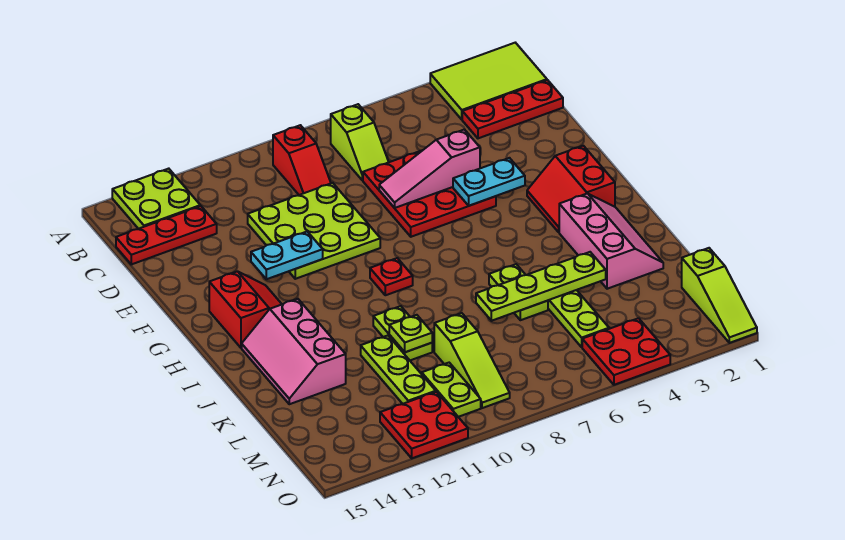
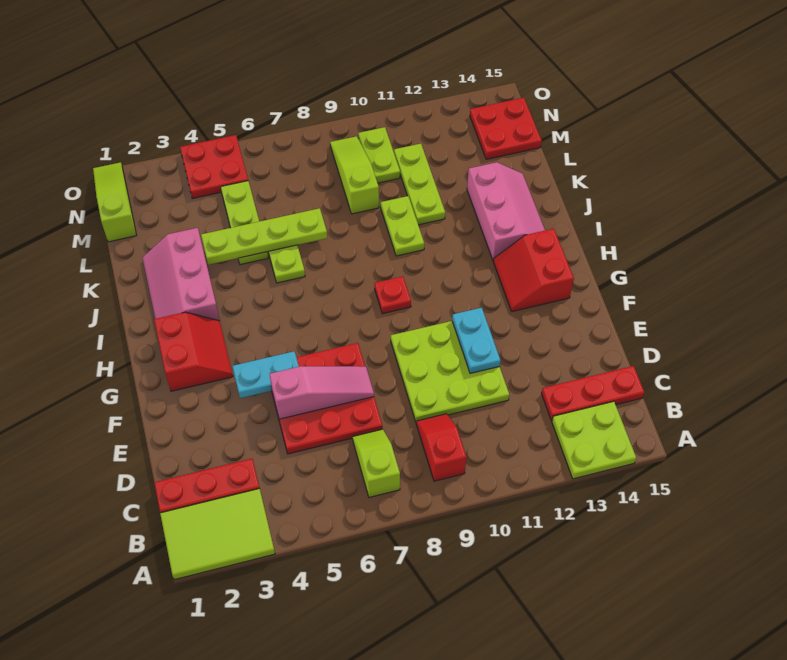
cyan plate F11:F12 level 2 -> cyan plate E11:F11 level 2
lime plate K10 level 2 -> none
red plate N11:O12 level 1 -> red plate M14:N15 level 1

